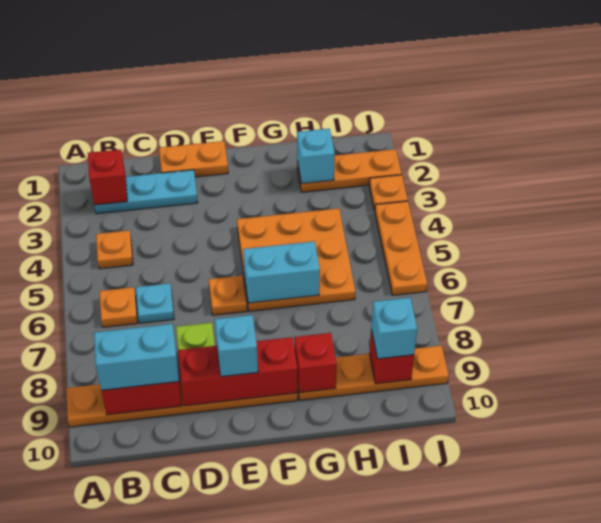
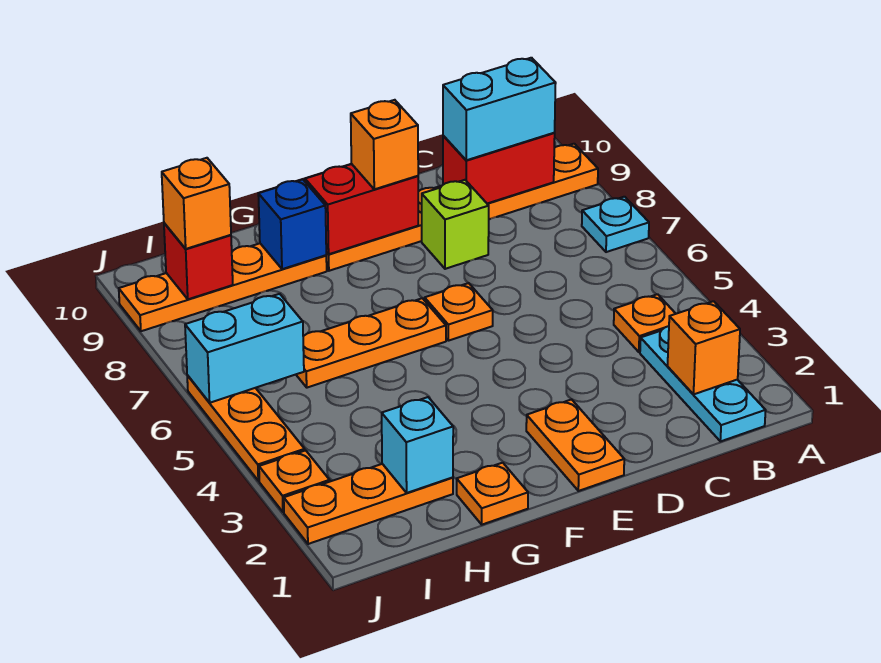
cyan plate B2:D2 level 1 -> cyan plate B1:B3 level 1
red brick B2 level 2 -> orange brick B2 level 2
orange plate B6 level 1 -> orange plate G1 level 1
cyan plate C6 level 1 -> cyan plate A7 level 1
orange plate D1:E1 level 1 -> orange plate E1:E2 level 1
red brick D9:F9 level 2 -> red brick E9:F9 level 2
cyan brick E9 level 3 -> orange brick E9 level 3
orange plate F4:H6 level 1 -> orange plate F6:H6 level 1
cyan brick F6:G6 level 2 -> cyan brick I6:J6 level 2
red brick G9 level 2 -> blue brick G9 level 2
cyan brick I9 level 3 -> orange brick I9 level 3

